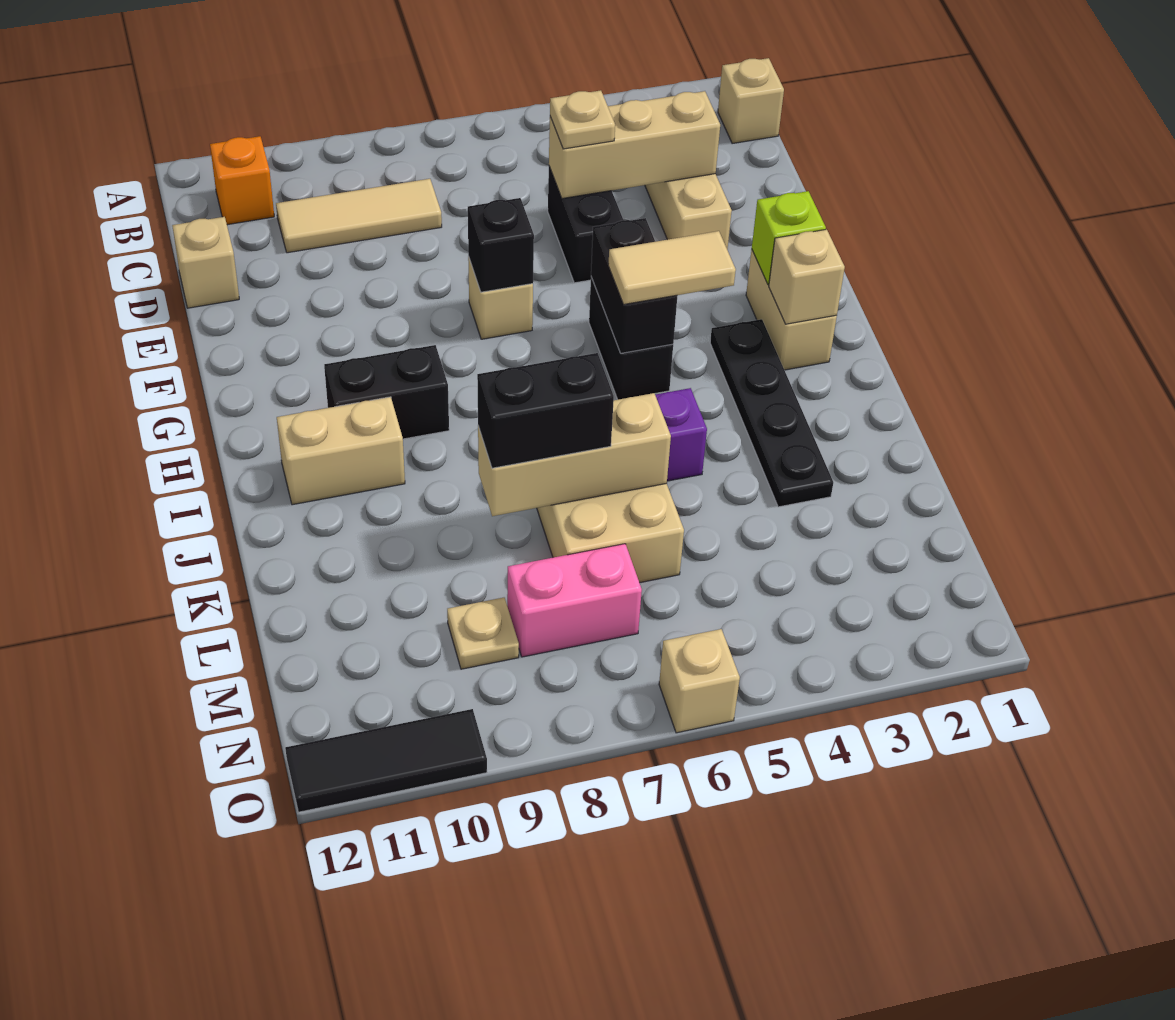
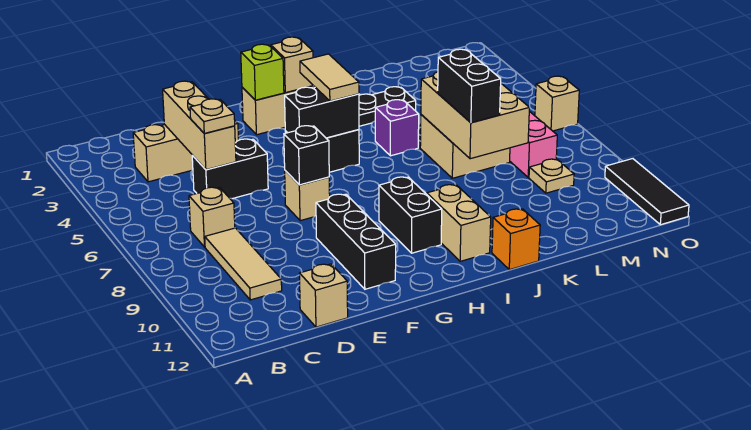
tan brick B1 level 1 -> tan brick C7 level 1
orange brick B11 level 1 -> orange brick J12 level 1
none -> black brick F9:F11 level 1
tan brick K6:K8 level 2 -> tan brick K6:L8 level 2

